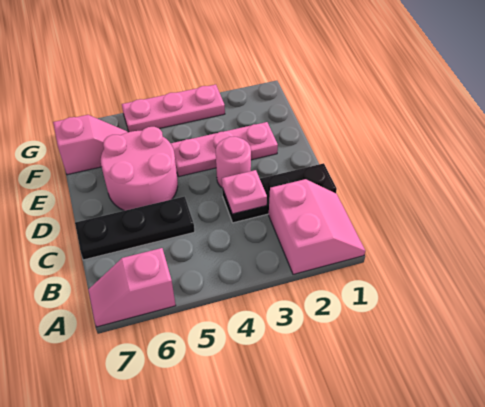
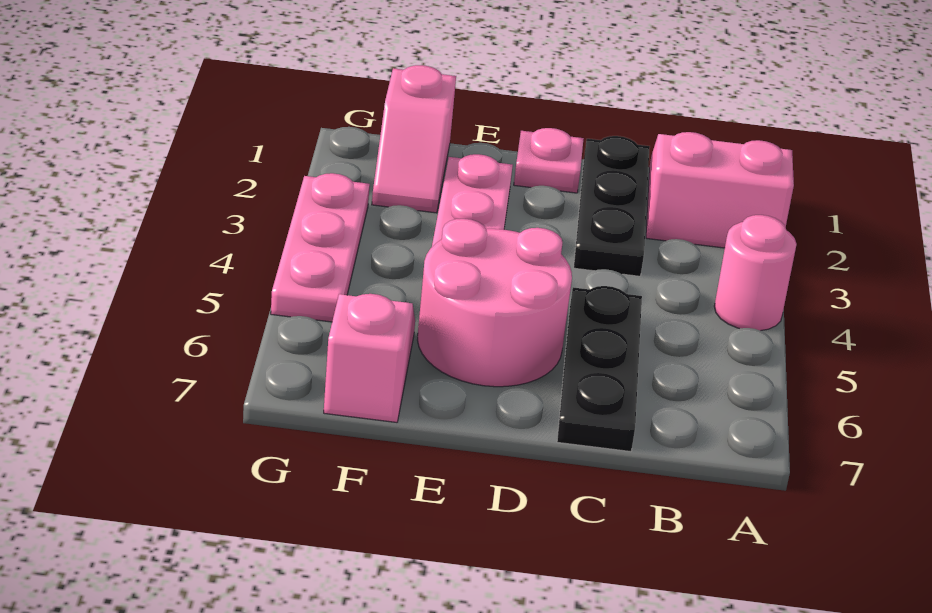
pink slope A6:A7 level 1 top 6 -> pink slope F1:F2 level 1 top 1
pink plate C3 level 2 -> pink plate D1 level 1
pink round brick D3 level 1 -> pink round brick A4 level 1

